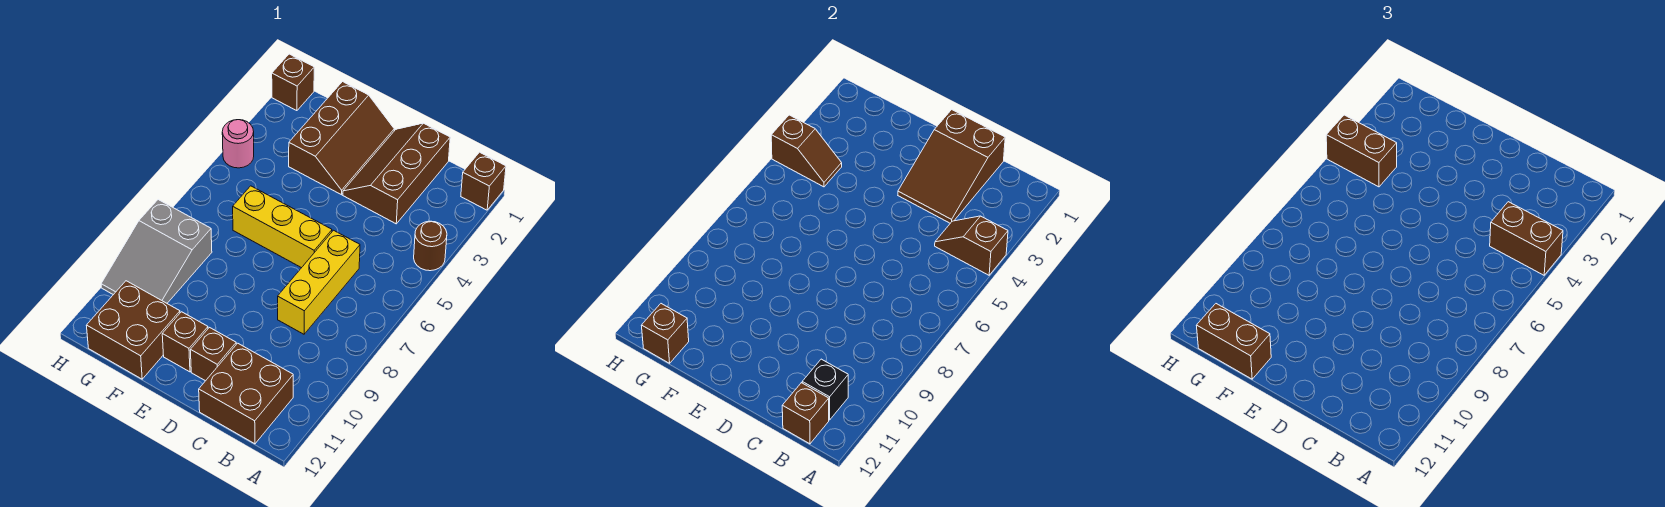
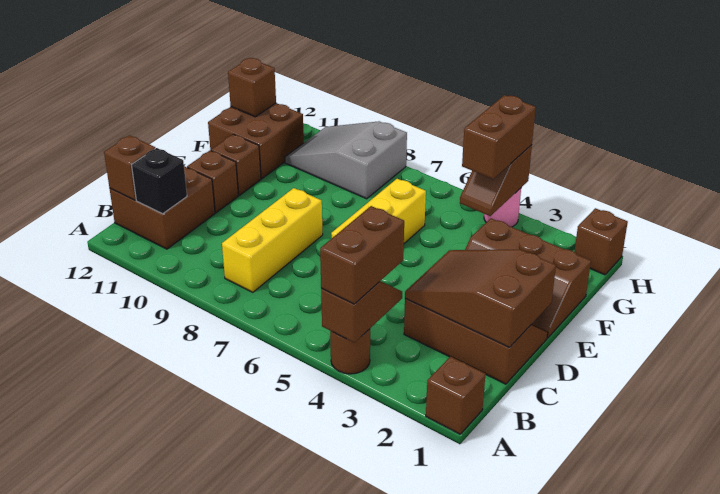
yellow brick C6:C8 level 1 -> yellow brick B8:D8 level 1
brown brick F12:G12 level 3 -> none

